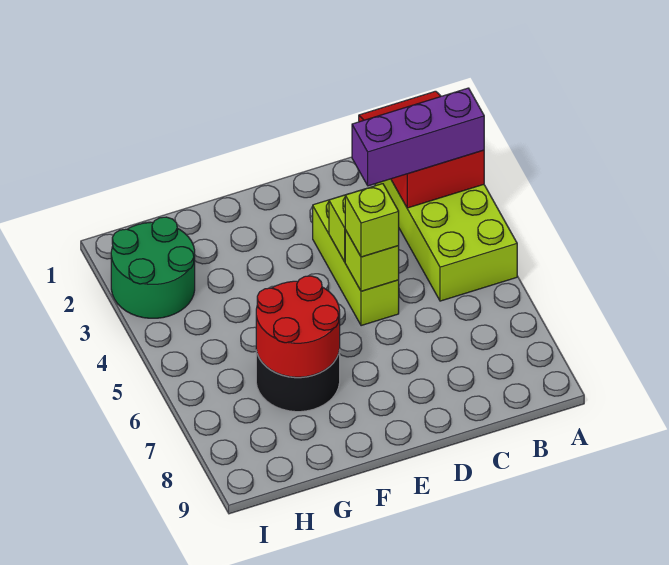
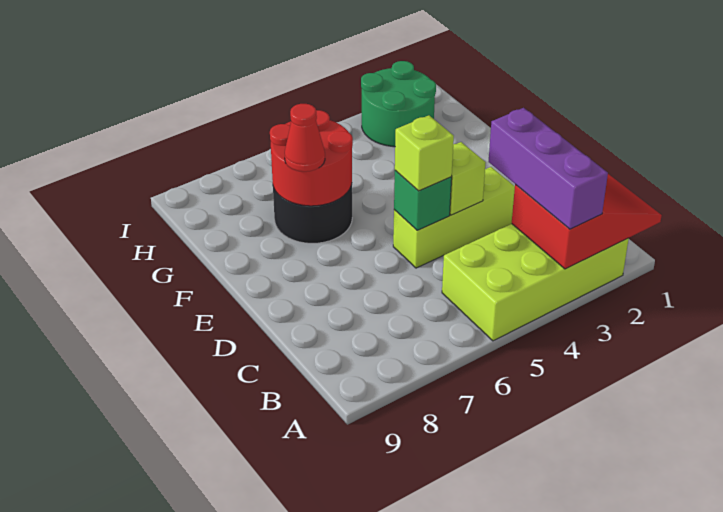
lime brick D5 level 2 -> green brick D5 level 2
none -> red cone F7 level 3

